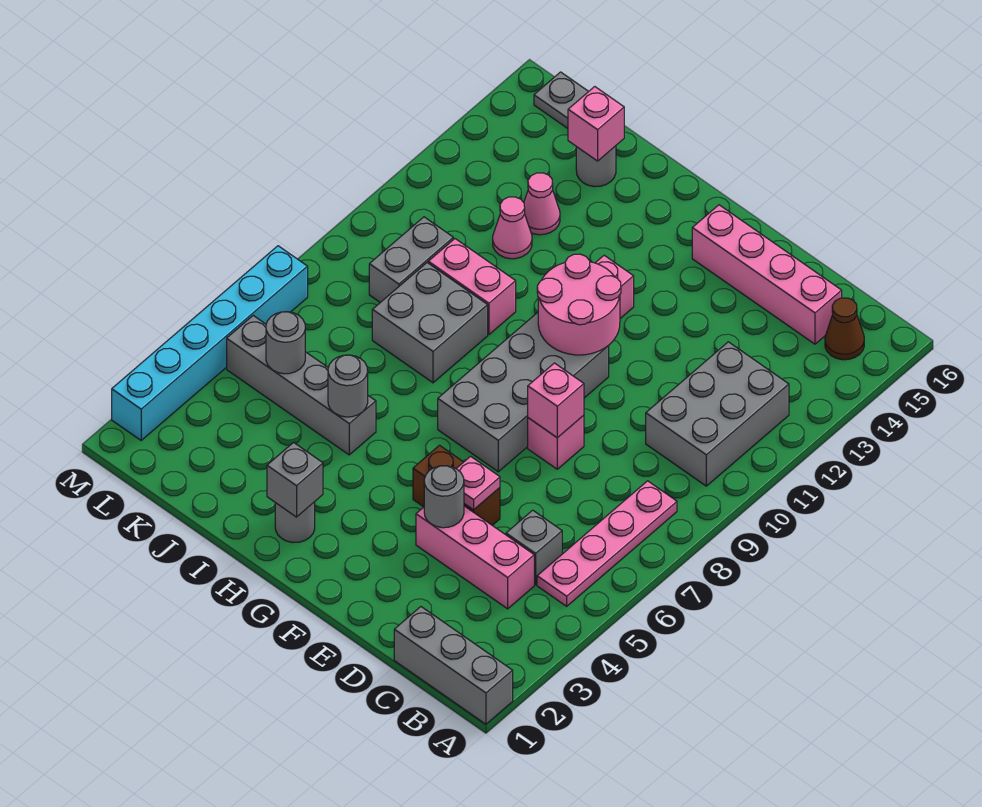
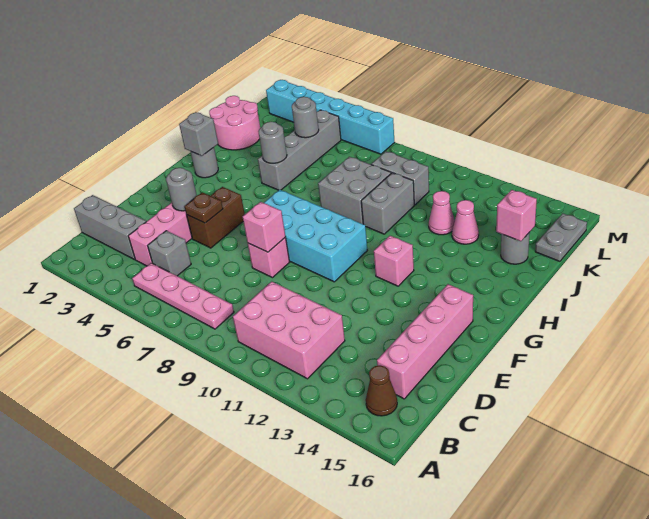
grey brick A1:C1 level 1 -> grey brick C1:C3 level 1
grey brick B10:C12 level 1 -> pink brick B10:C12 level 1
pink plate E5 level 2 -> brown plate E5 level 2
grey brick F7:G10 level 1 -> cyan brick F7:G10 level 1
pink round brick F10:G11 level 2 -> pink round brick J1:K2 level 1
pink brick I10:J10 level 1 -> grey brick I10:J10 level 1

